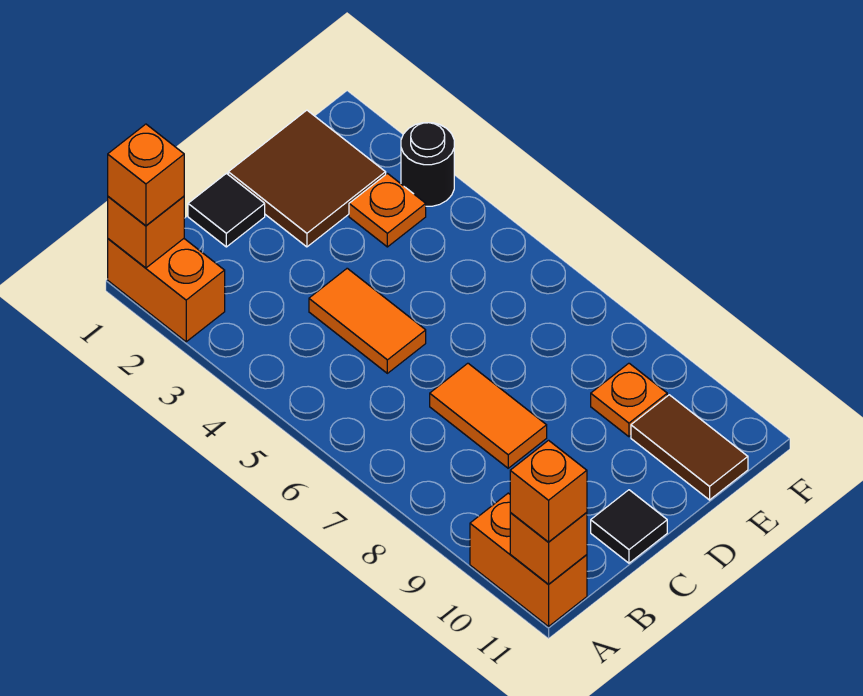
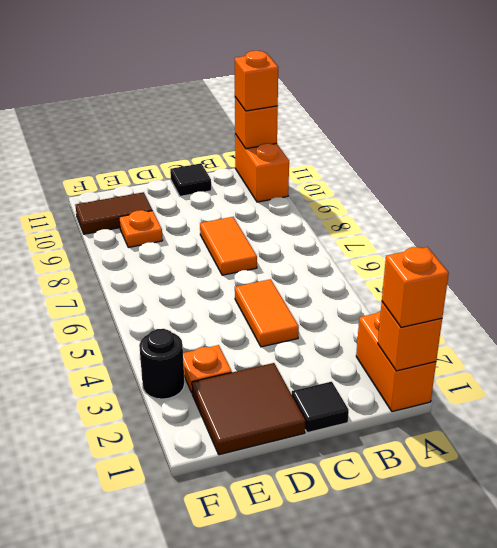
brown tile E10:E11 level 1 -> brown tile E10:F10 level 1

